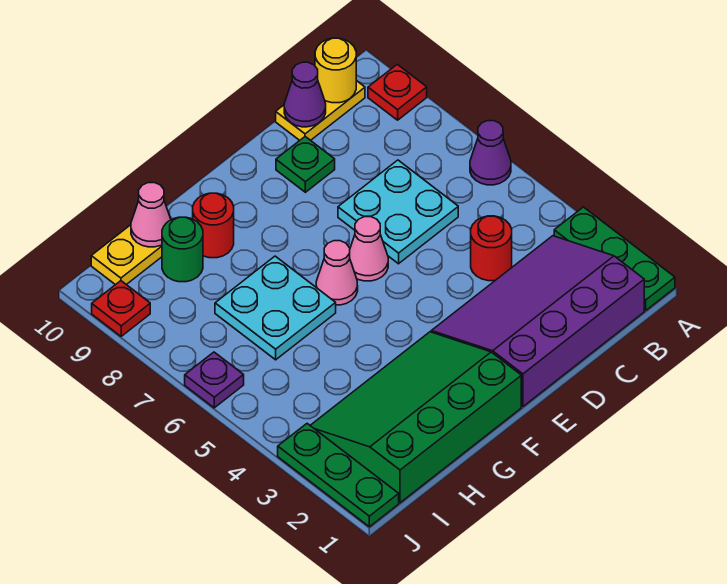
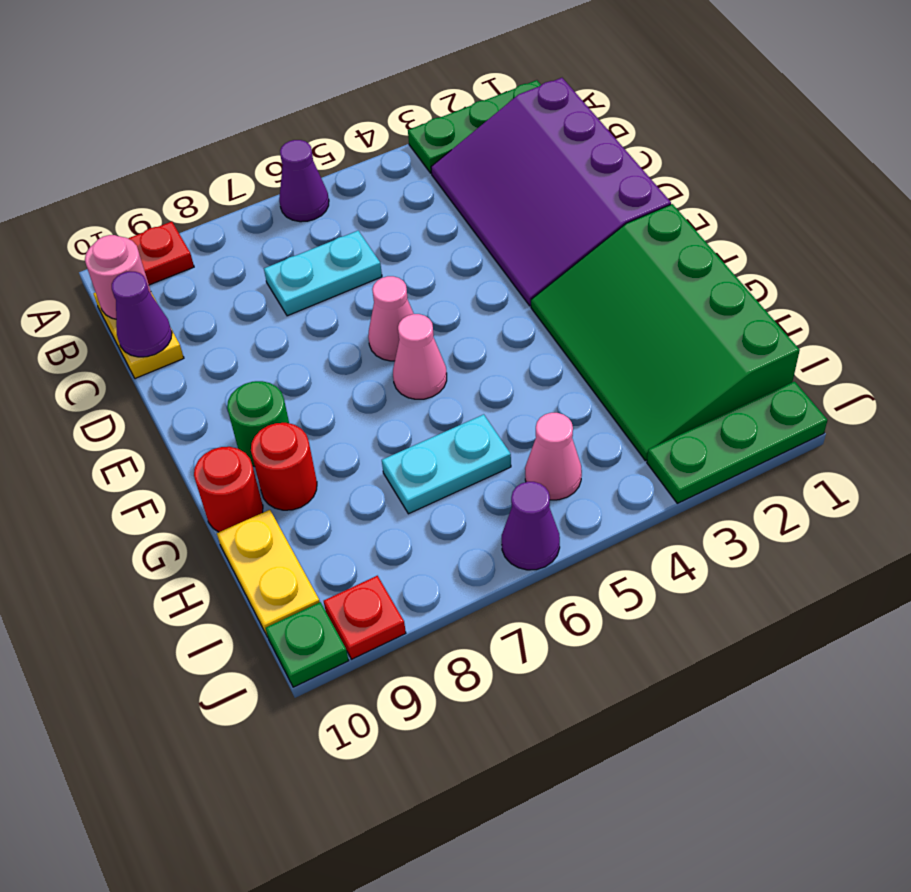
yellow round brick B10 level 2 -> pink round brick B10 level 2
red round brick C4 level 1 -> red round brick G10 level 1
cyan plate C6:D7 level 1 -> cyan plate C6:C7 level 1
green plate D9 level 1 -> green plate J10 level 1
cyan plate G6:H7 level 1 -> cyan plate H6:H7 level 1
green round brick H9 level 1 -> green round brick F9 level 1
pink cone H10 level 2 -> pink cone I5 level 1
purple plate J6 level 1 -> purple cone J6 level 1

